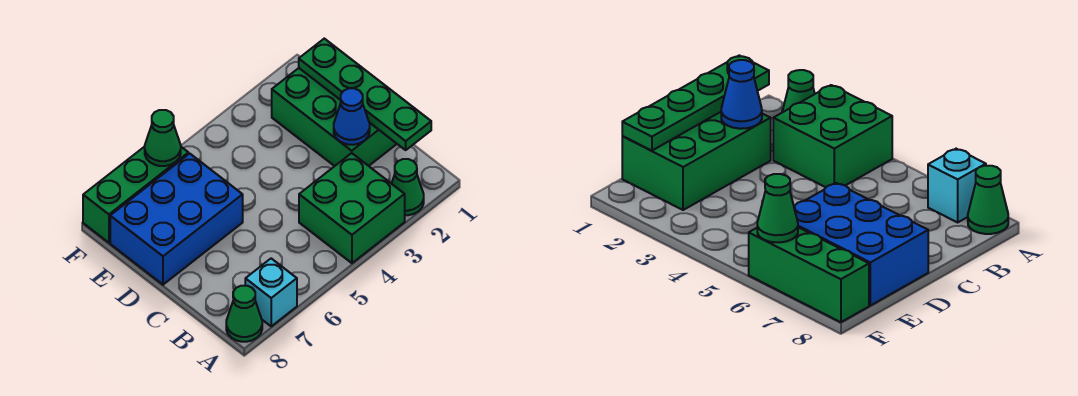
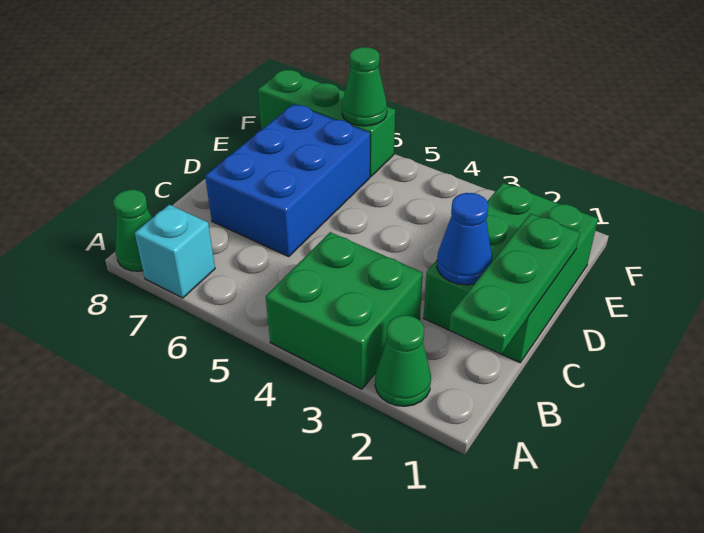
green plate B1:E1 level 2 -> green plate B1:D1 level 2
blue brick D6:E8 level 1 -> blue brick C6:E7 level 1

